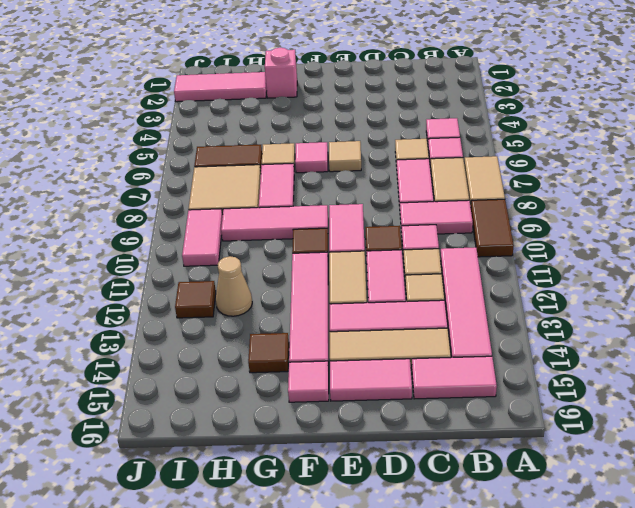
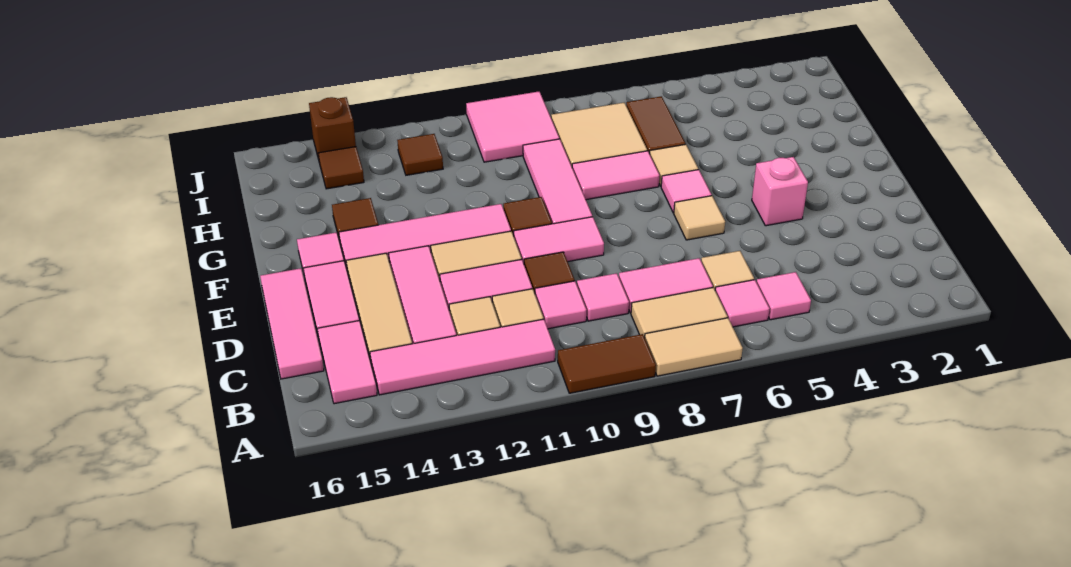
pink tile B9:C9 level 1 -> pink tile C9 level 1
pink brick G2 level 1 -> pink brick E4 level 1
pink tile H2:J2 level 1 -> pink tile C16:E16 level 1
tan cone H12 level 1 -> none
pink tile I9:I10 level 1 -> pink tile I9:J10 level 1
none -> brown tile I14 level 1
none -> brown brick J14 level 1

